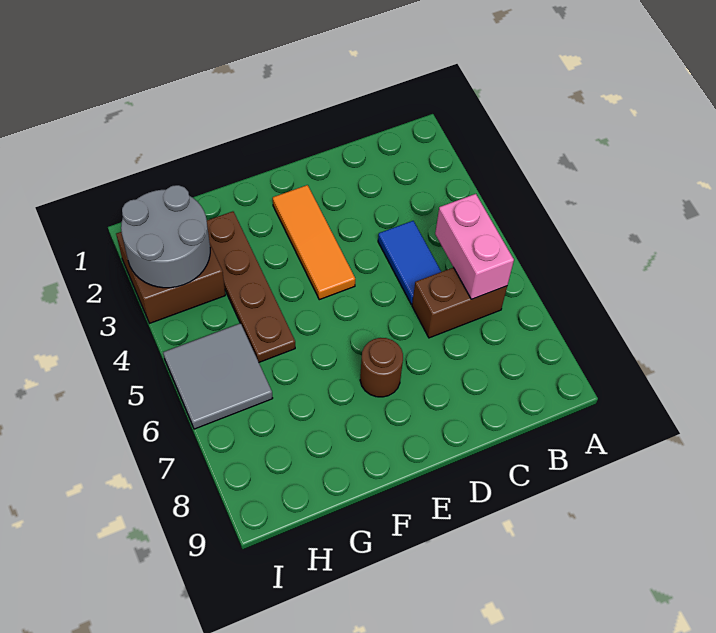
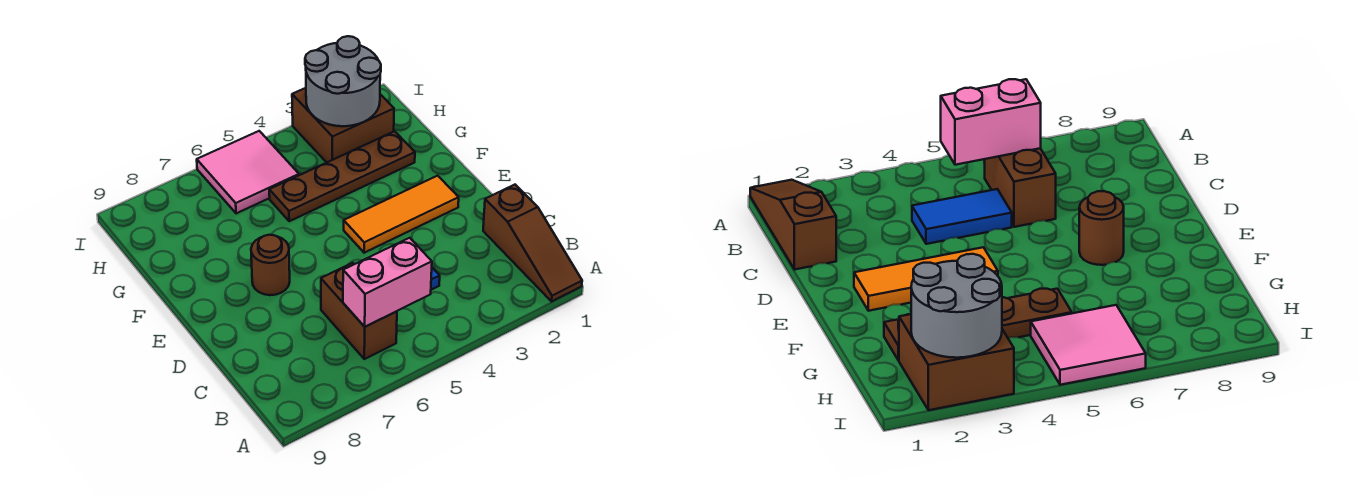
none -> brown slope A1:C1 level 1 top C
grey tile H5:I6 level 1 -> pink tile H5:I6 level 1

